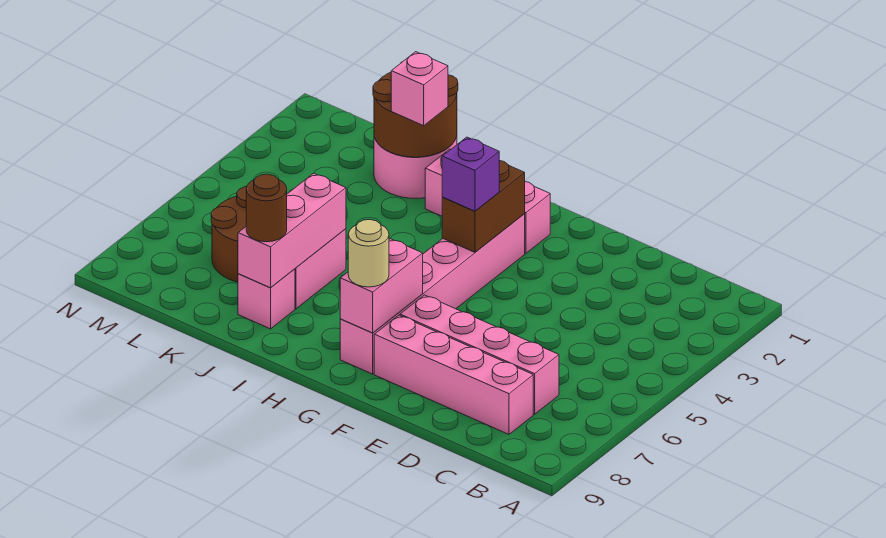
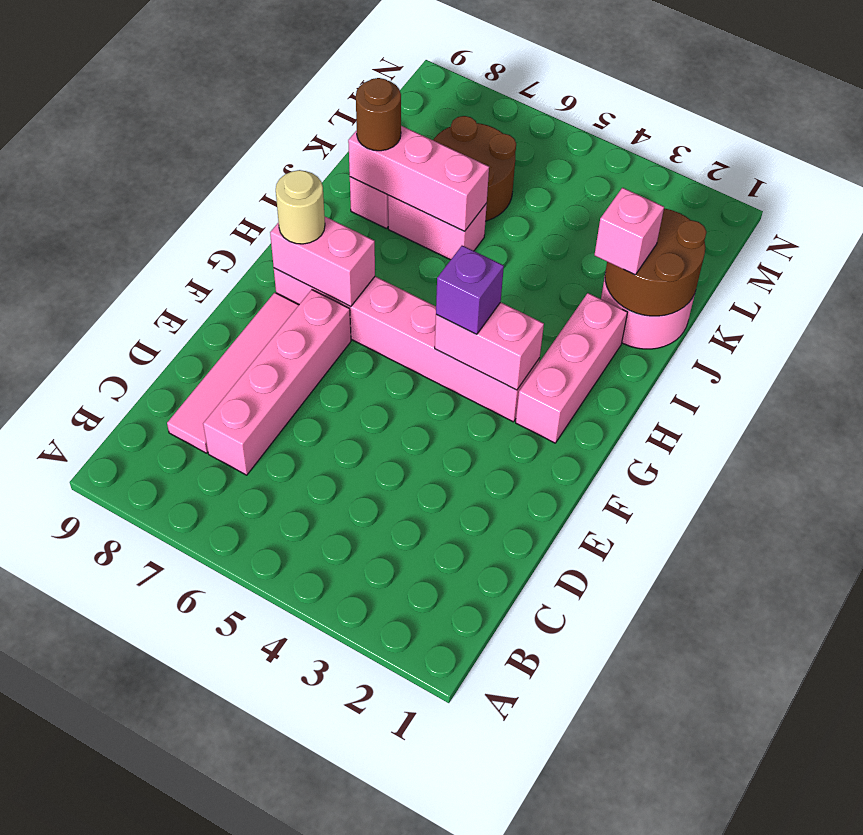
pink brick C8:F8 level 1 -> pink tile C8:F8 level 1
brown brick G3:G4 level 2 -> pink brick G3:G4 level 2

